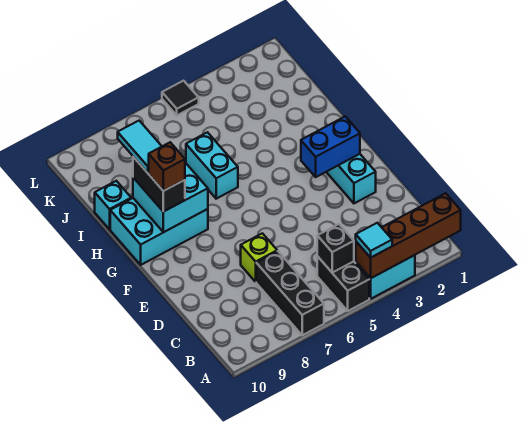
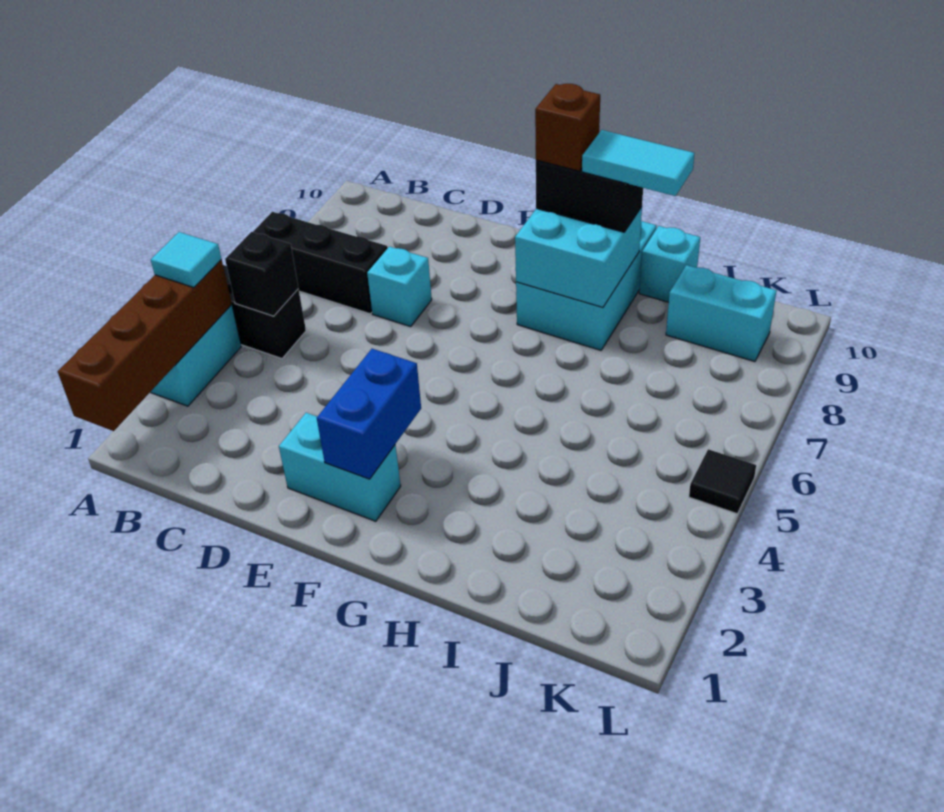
lime brick D7 level 1 -> cyan brick D7 level 1
cyan brick H6:I6 level 1 -> cyan brick J9:K9 level 1

